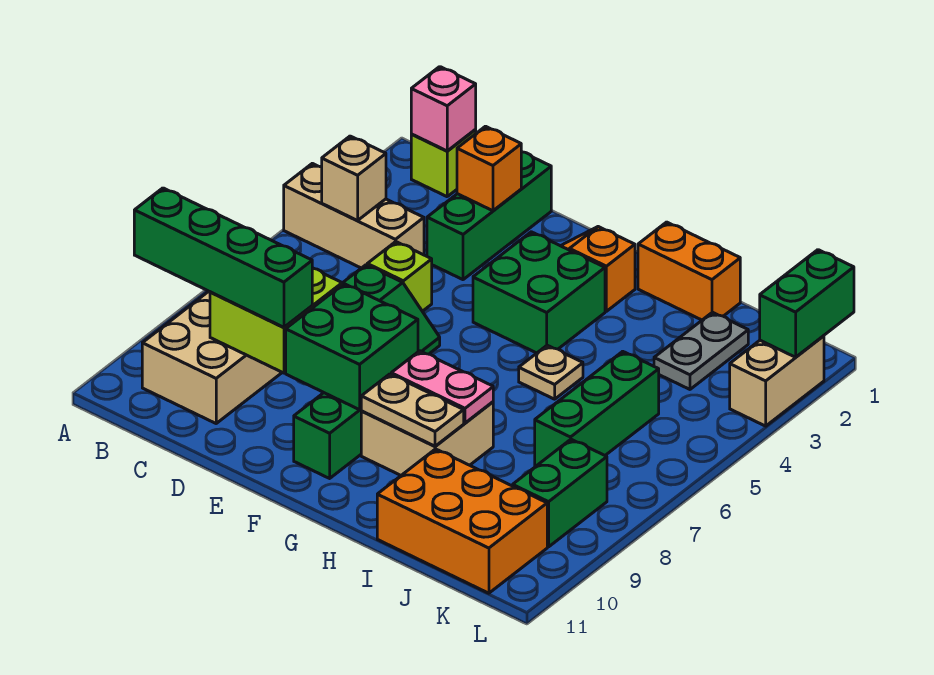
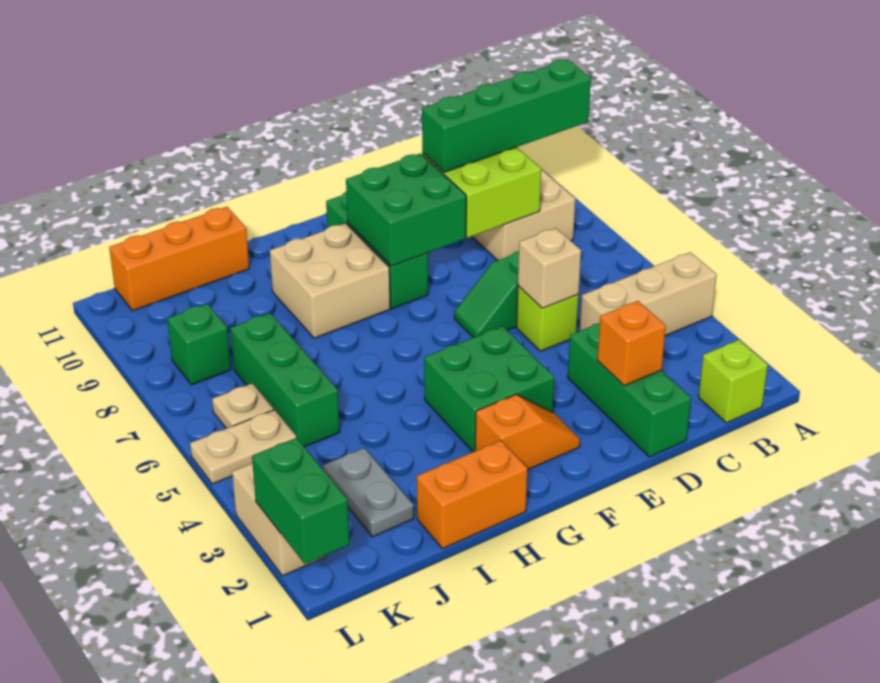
pink brick B1 level 2 -> none
tan brick B4 level 2 -> tan brick D5 level 2
pink plate G8:H8 level 2 -> none
tan plate G9:H9 level 2 -> tan plate K5:L5 level 1
tan plate H5 level 1 -> tan plate K6 level 1
orange brick I10:K11 level 1 -> orange brick I11:K11 level 1
green brick K8:K9 level 1 -> green brick K8 level 1

